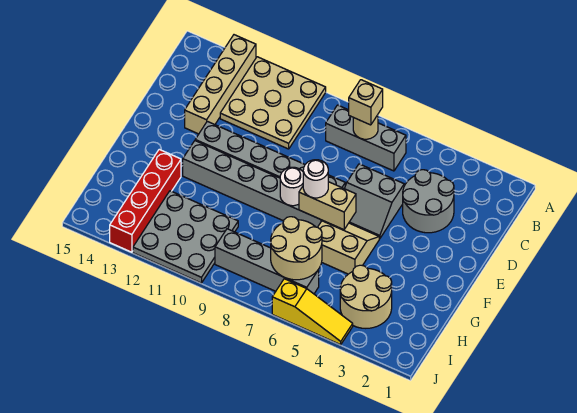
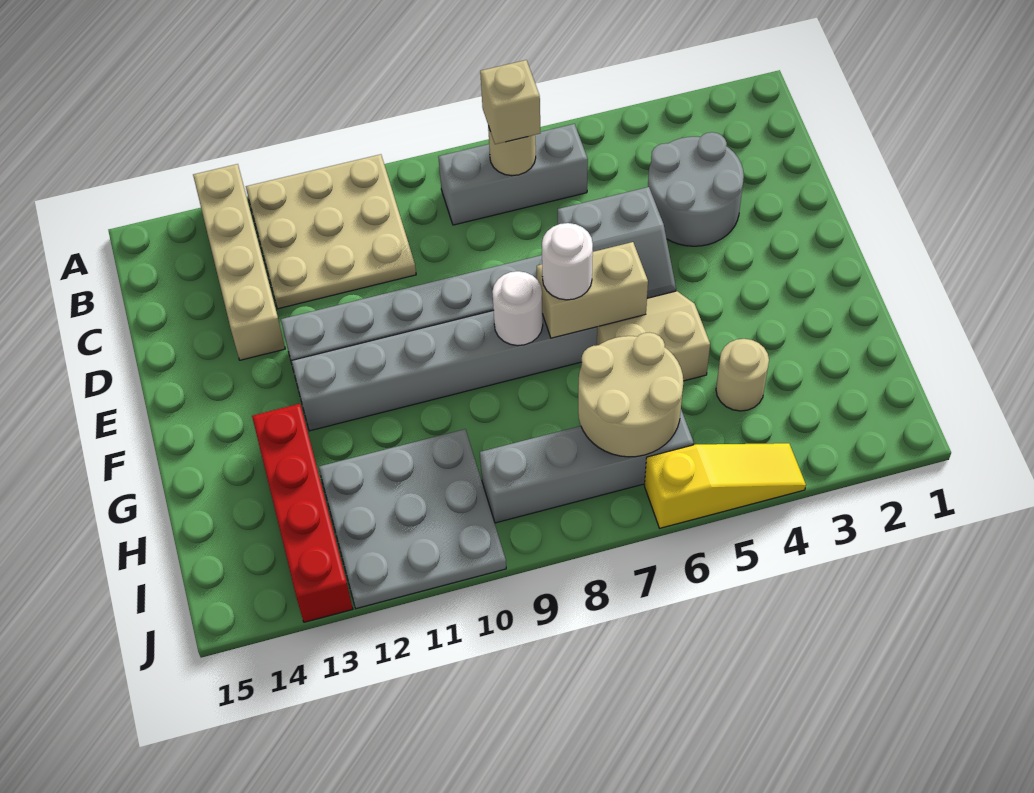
tan round brick H3:I4 level 1 -> tan round brick H4 level 1

